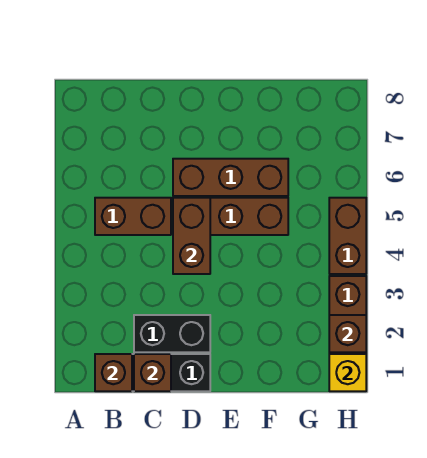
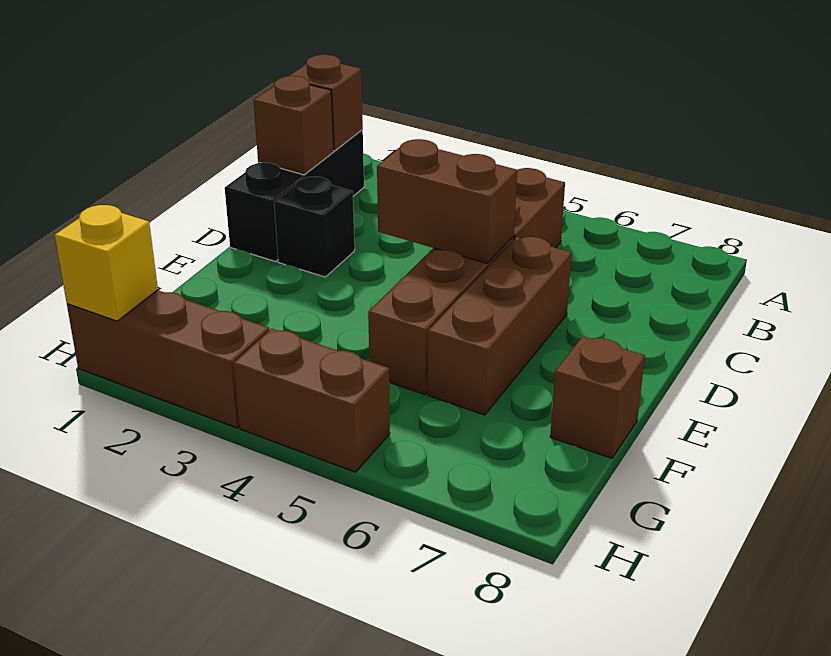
black brick C2:D2 level 1 -> black brick D2 level 1
brown brick H2 level 2 -> brown brick F8 level 1

